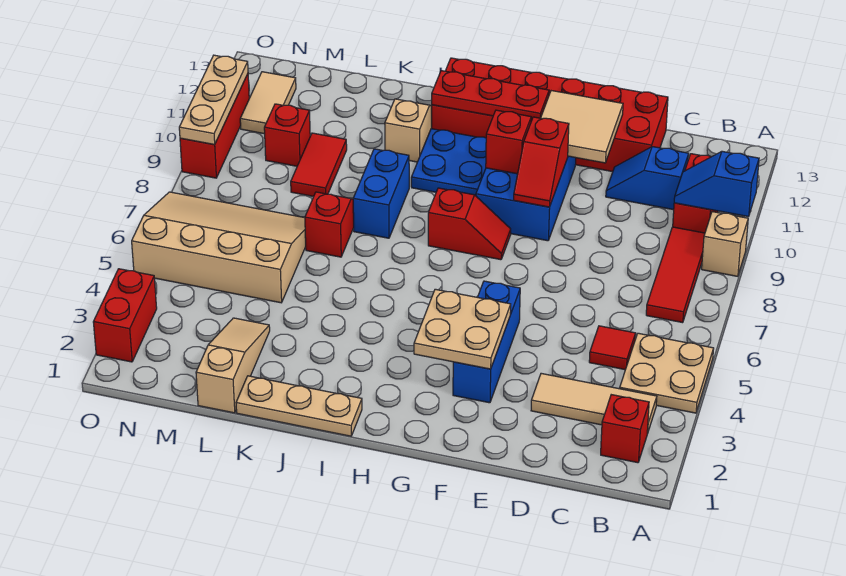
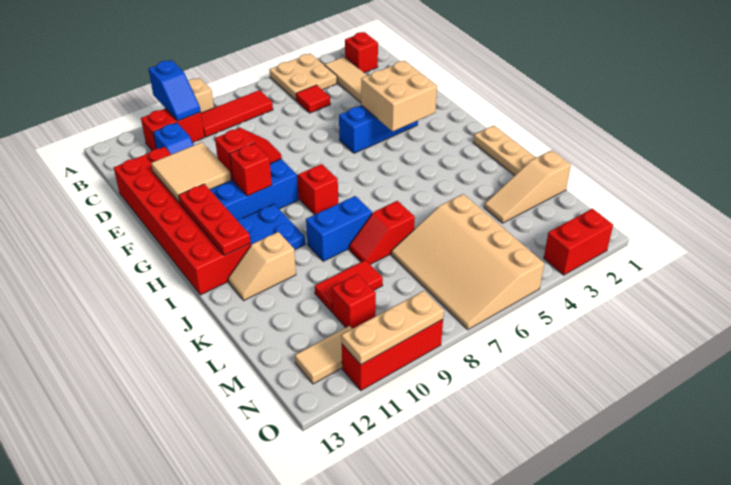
tan plate F3:G4 level 2 -> tan brick F3:G4 level 2

